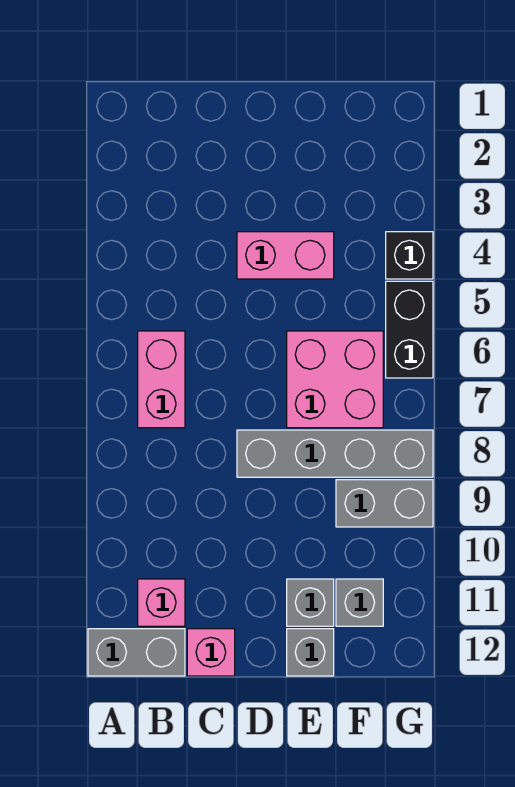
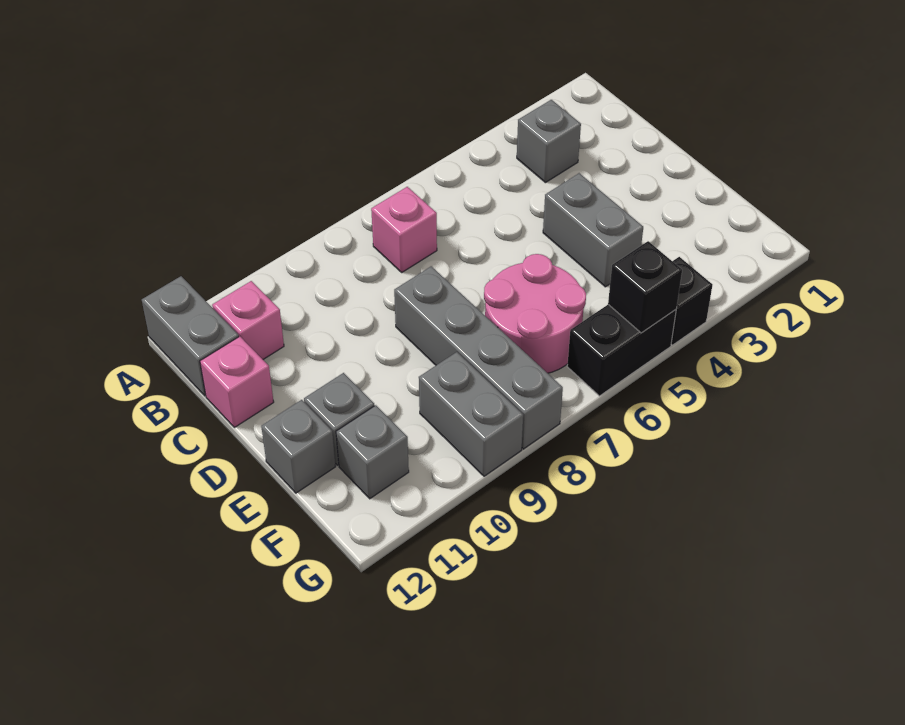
none -> grey brick B3 level 1
pink brick B6:B7 level 1 -> pink brick B7 level 1
pink brick D4:E4 level 1 -> grey brick D4:E4 level 1
pink brick E6:F7 level 1 -> pink round brick E6:F7 level 1
none -> black brick G5 level 2

